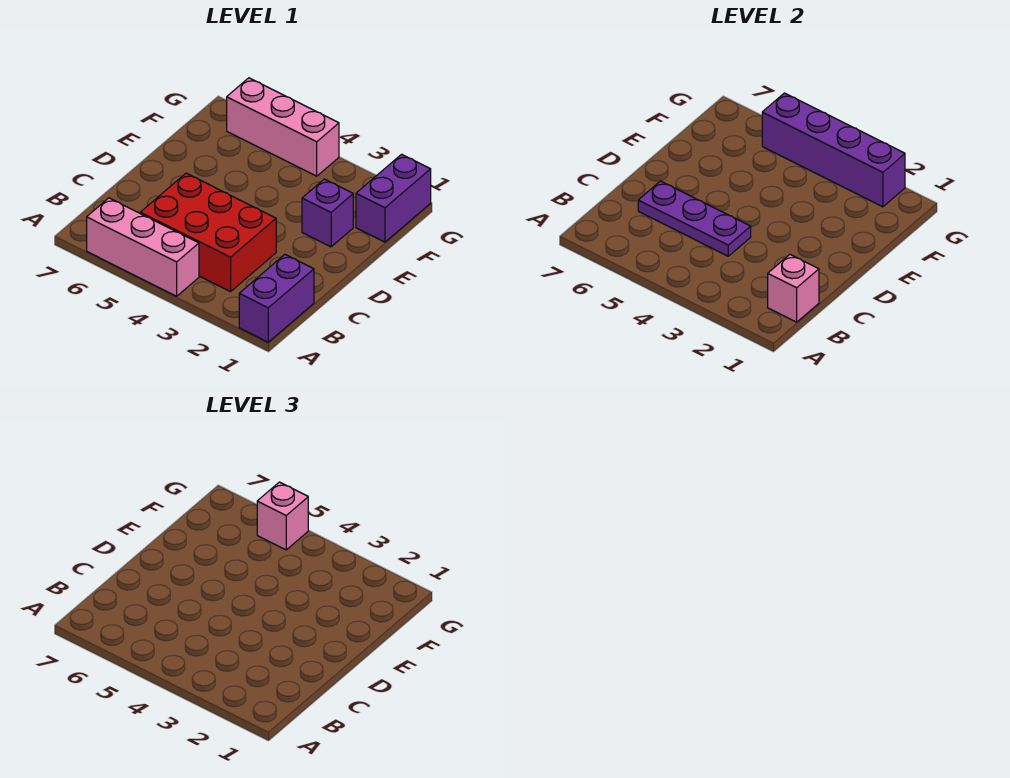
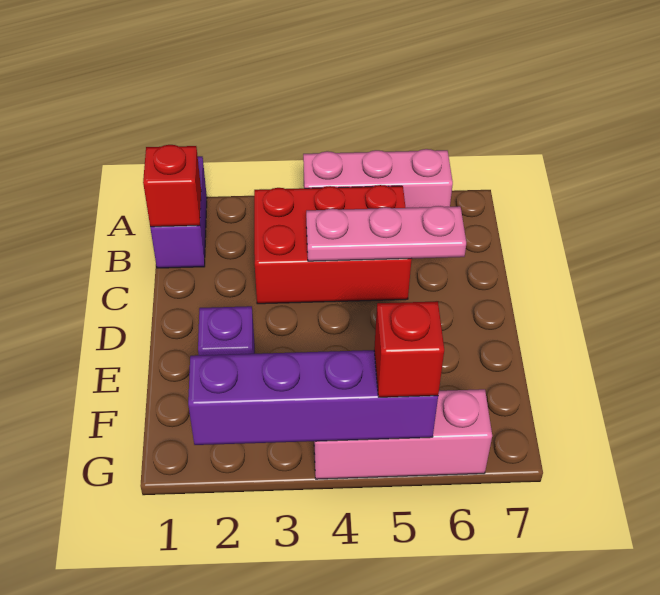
pink brick B1 level 2 -> red brick B1 level 2
purple plate C4:C6 level 2 -> pink plate C4:C6 level 2
purple brick F1:G1 level 1 -> none
pink brick G5 level 3 -> red brick G5 level 3

